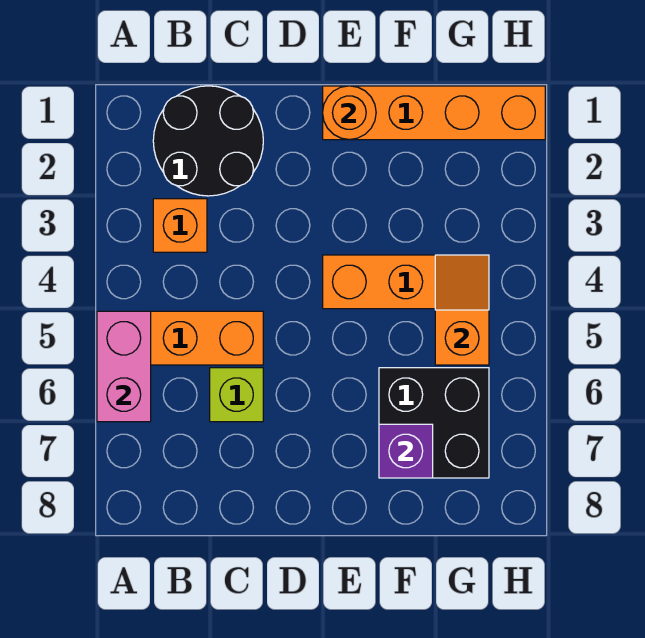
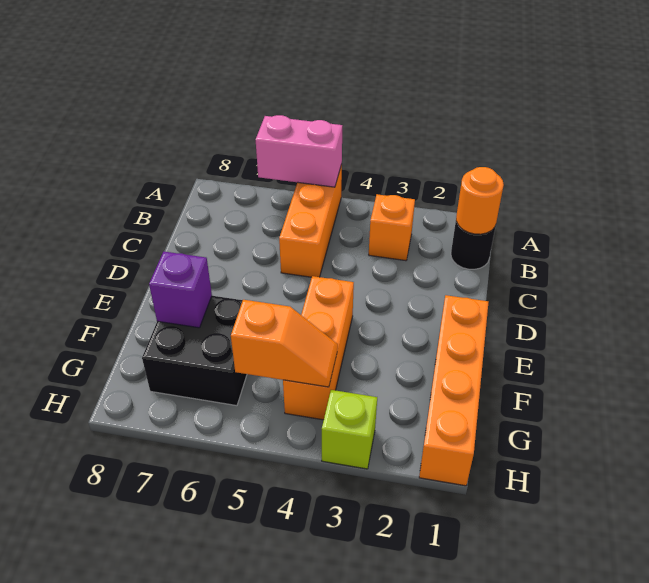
black round brick B1:C2 level 1 -> black round brick B1 level 1
lime brick C6 level 1 -> lime brick H3 level 1
orange round brick E1 level 2 -> orange round brick B1 level 2

